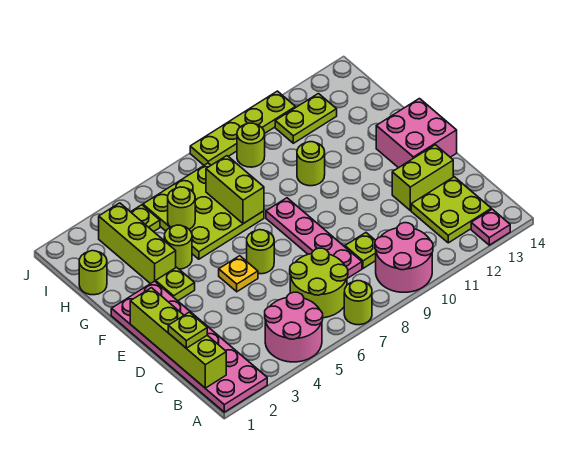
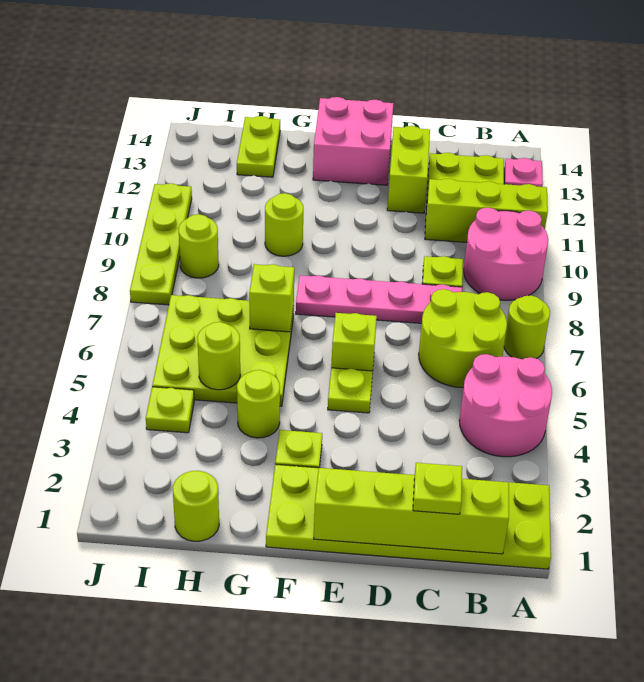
pink plate A1:F2 level 1 -> lime plate A1:F2 level 1
yellow plate E5 level 1 -> lime plate E5 level 1
lime round brick E6 level 1 -> lime brick E6 level 1
lime brick G3:I3 level 1 -> lime brick A11:C11 level 1
lime brick G7:H7 level 2 -> lime brick G7 level 2
lime plate I11:I12 level 1 -> lime plate H13:H14 level 1

